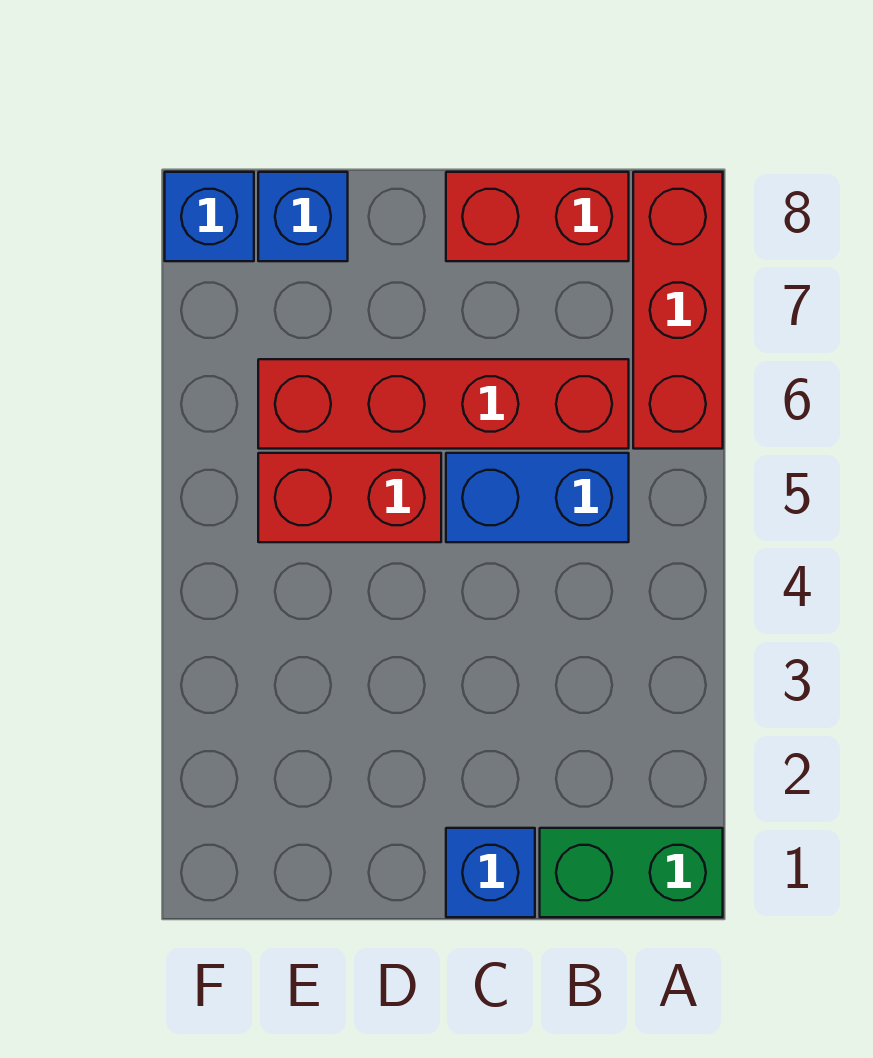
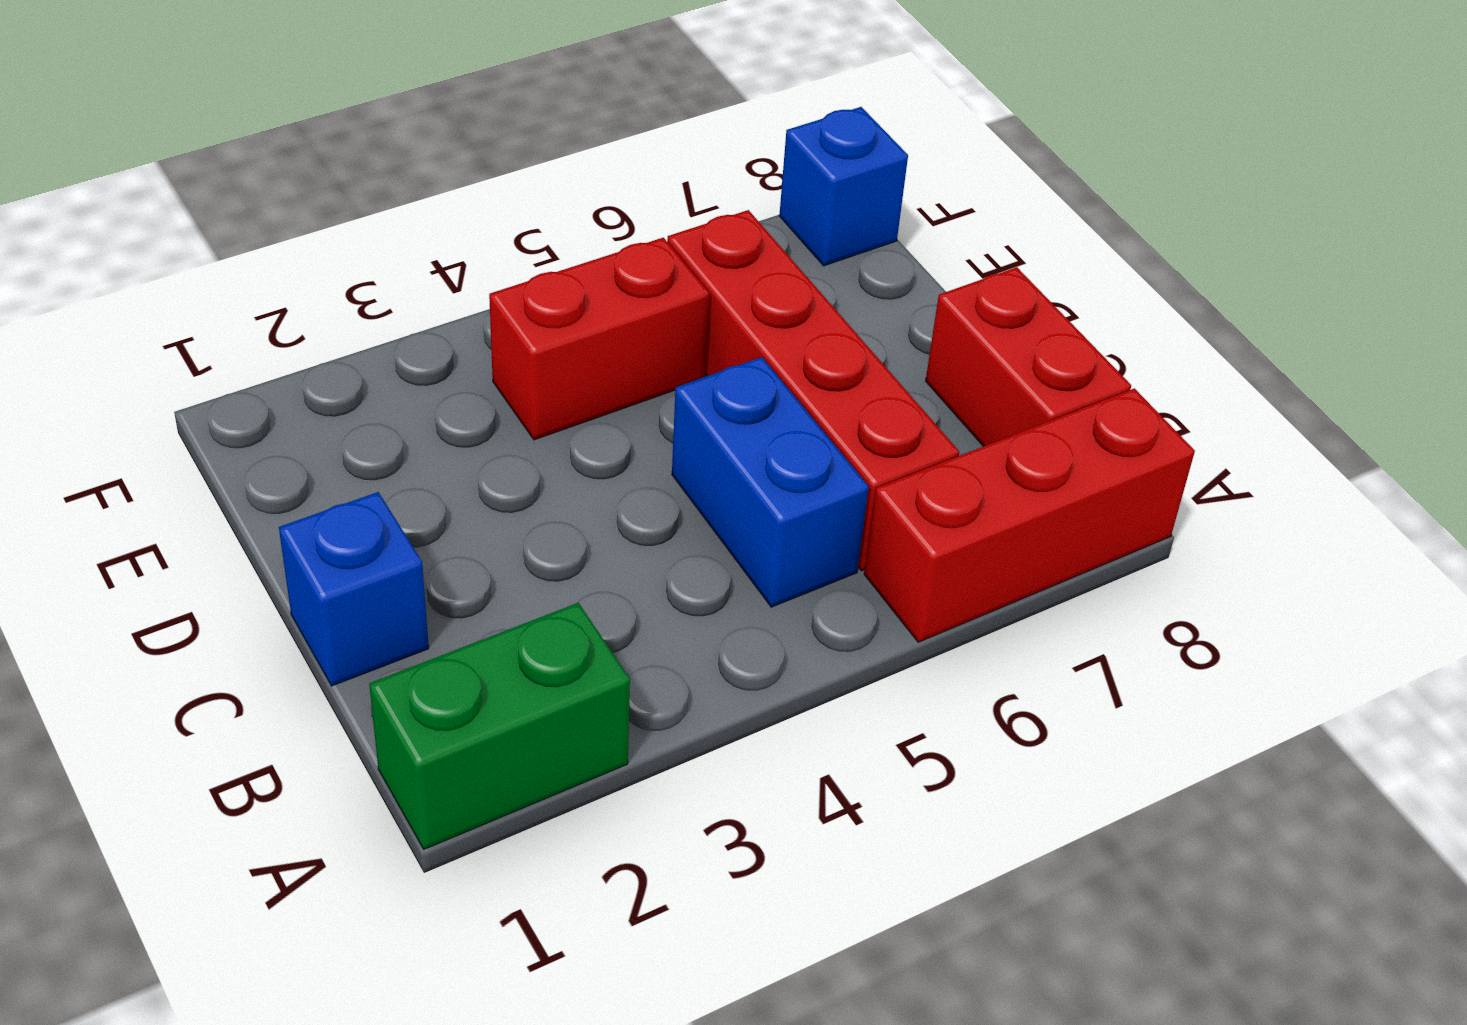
green brick A1:B1 level 1 -> green brick A1:A2 level 1
red brick D5:E5 level 1 -> red brick E4:E5 level 1
blue brick E8 level 1 -> none

